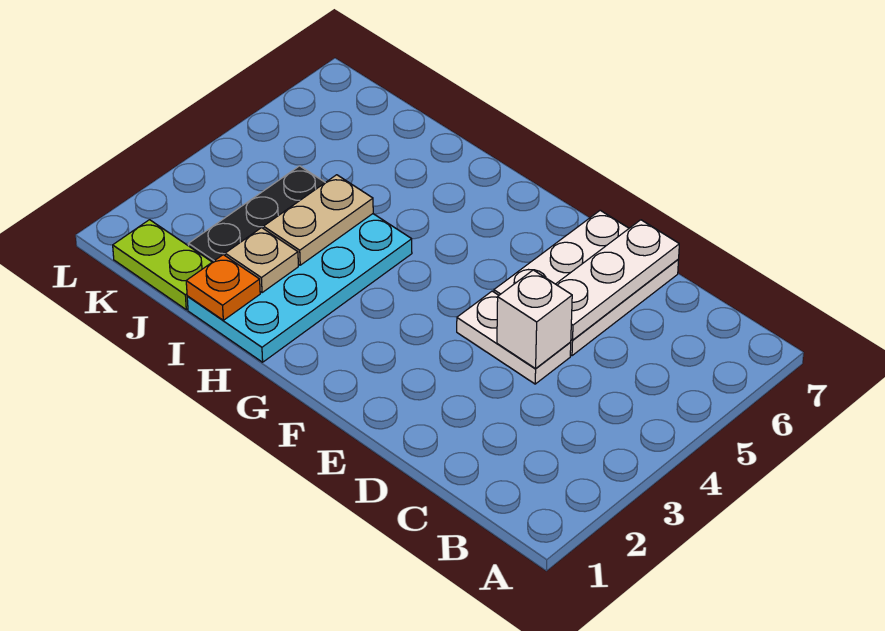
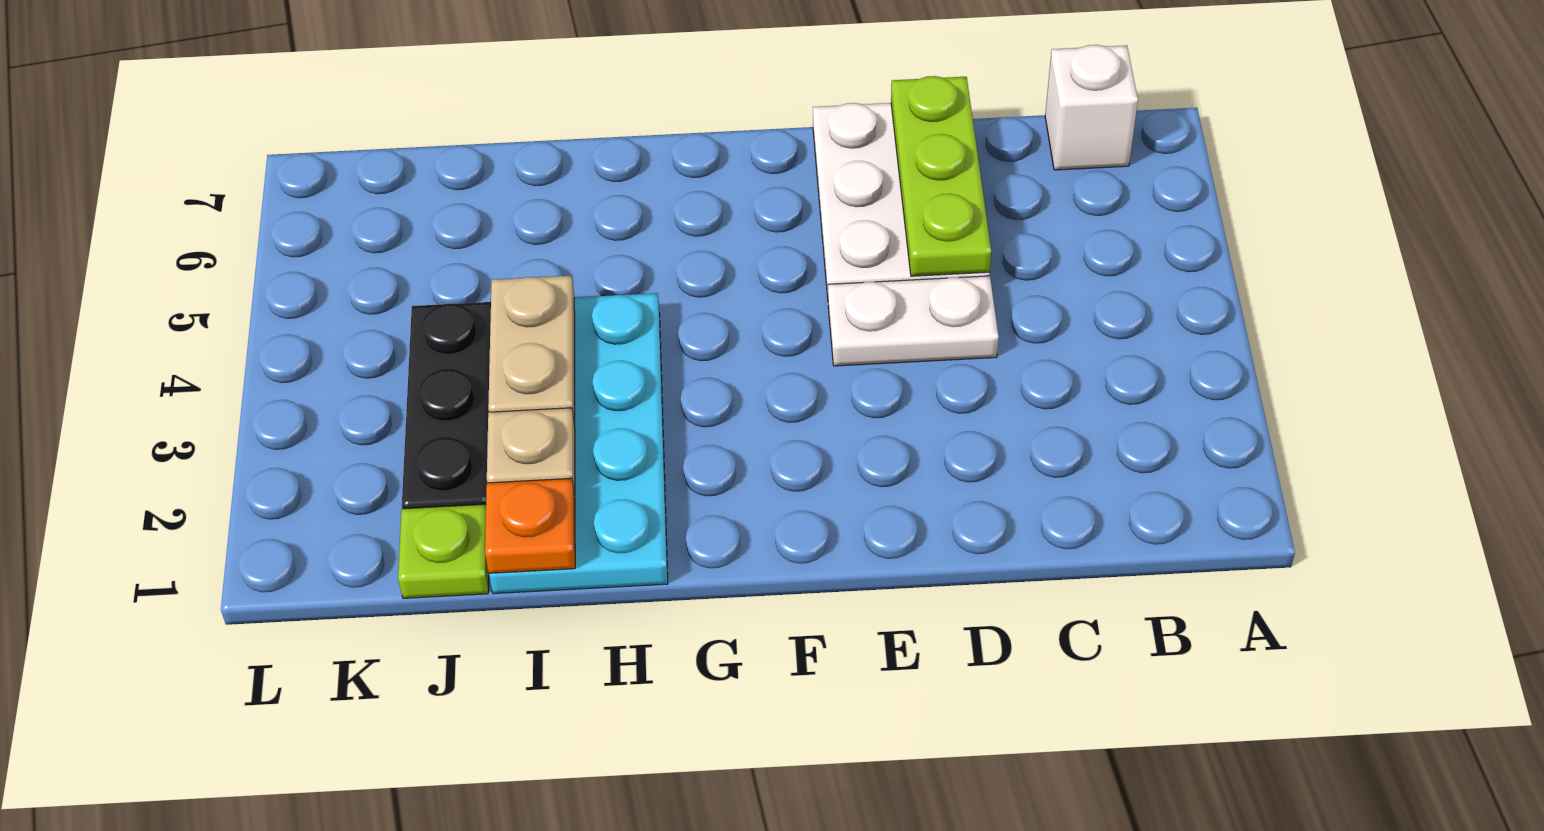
white brick D4 level 2 -> white brick B7 level 1
white plate D5:D7 level 2 -> lime plate D5:D7 level 2
lime plate J1:K1 level 1 -> lime plate J1 level 1

